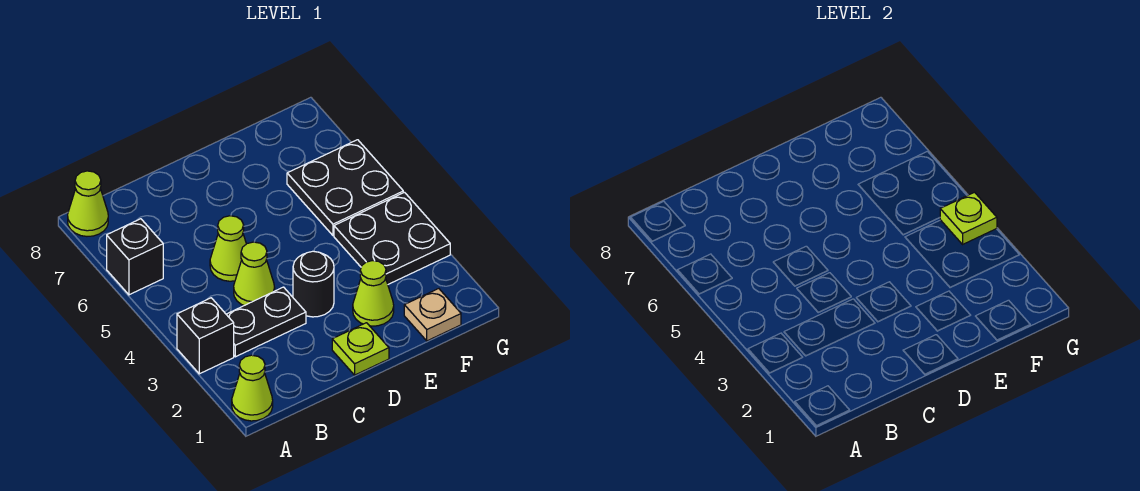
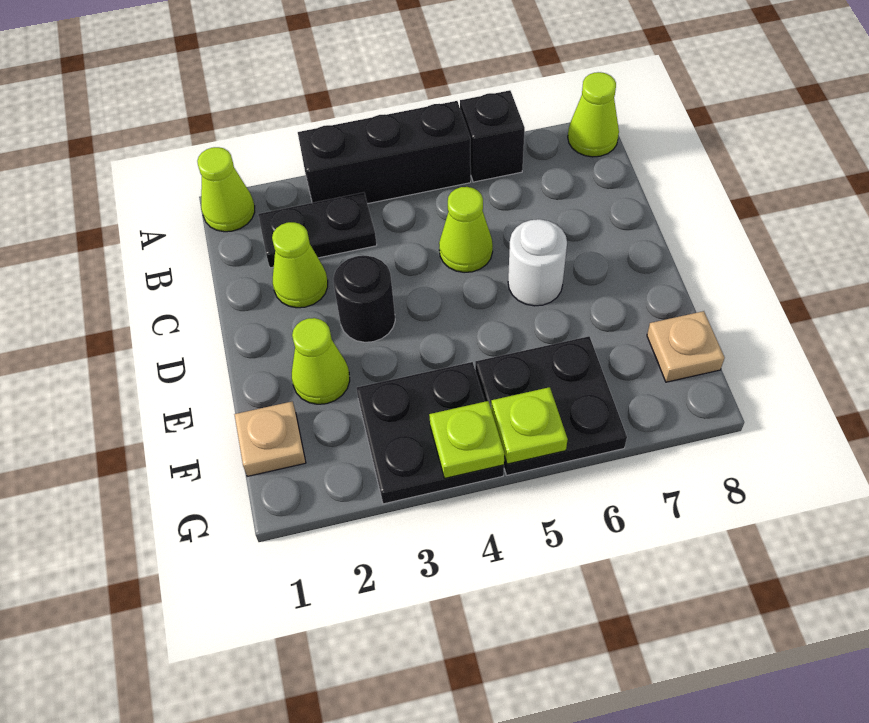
black brick A3 level 1 -> black brick A3:A5 level 1
black plate B3:C3 level 1 -> black plate B2:B3 level 1
lime cone C4 level 1 -> lime cone C2 level 1
lime plate D1 level 1 -> lime plate G5 level 2
none -> white round brick D6 level 1
none -> tan plate F8 level 1

